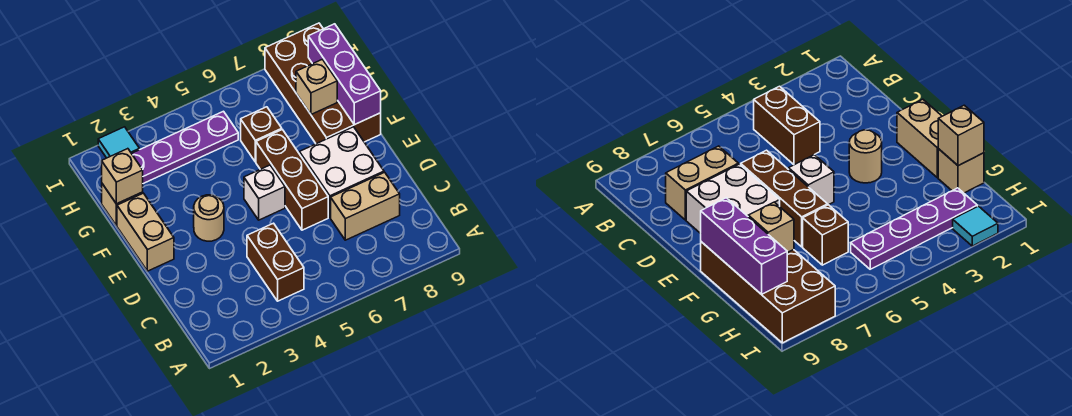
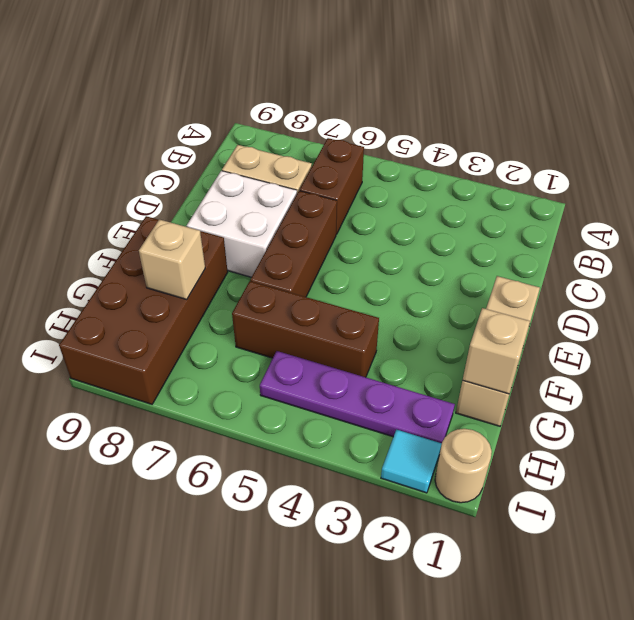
brown brick B4:C4 level 1 -> brown brick B6:C6 level 1
tan round brick E3 level 1 -> tan round brick I1 level 1
white brick E5 level 1 -> none
purple brick F9:H9 level 2 -> none
brown brick G6 level 1 -> brown brick G4:G6 level 1

